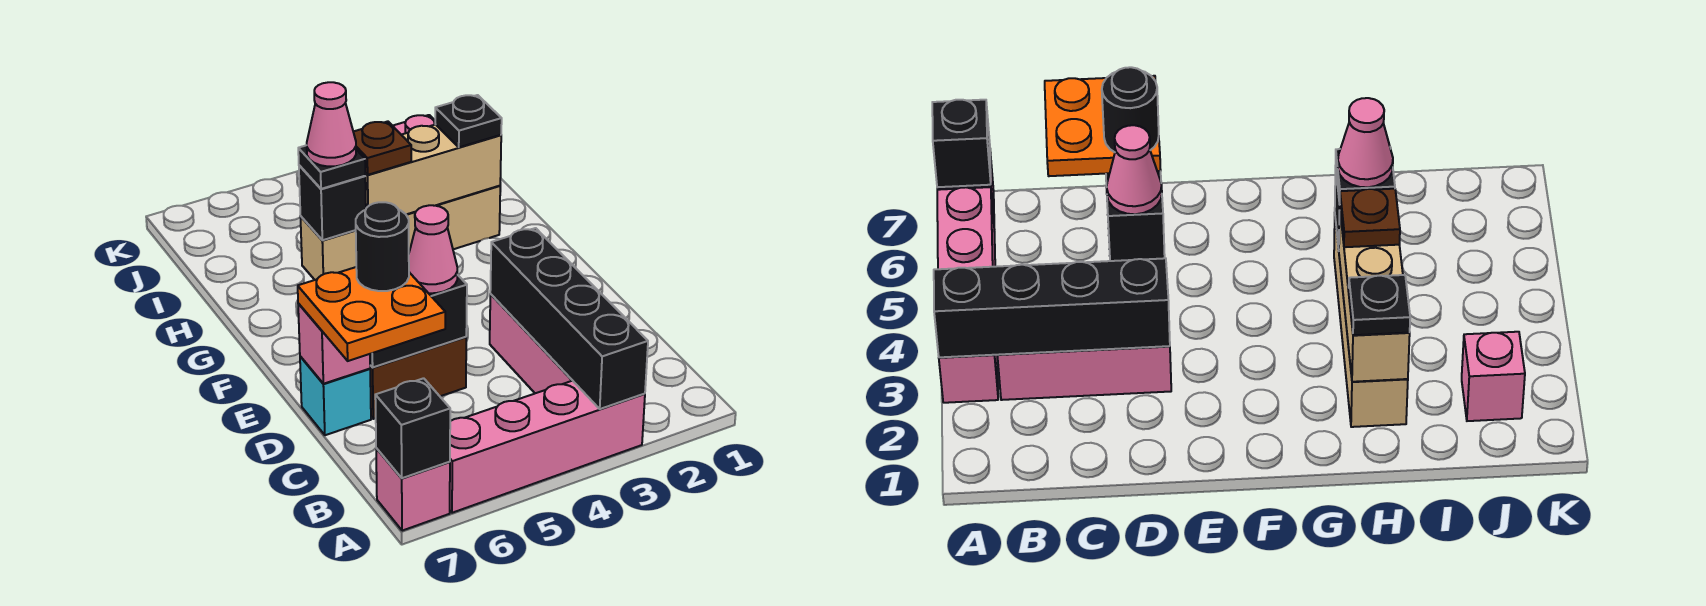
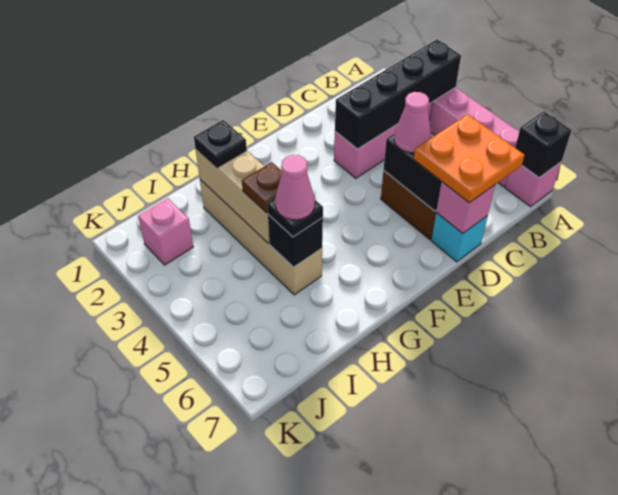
black round brick D6 level 4 -> none

